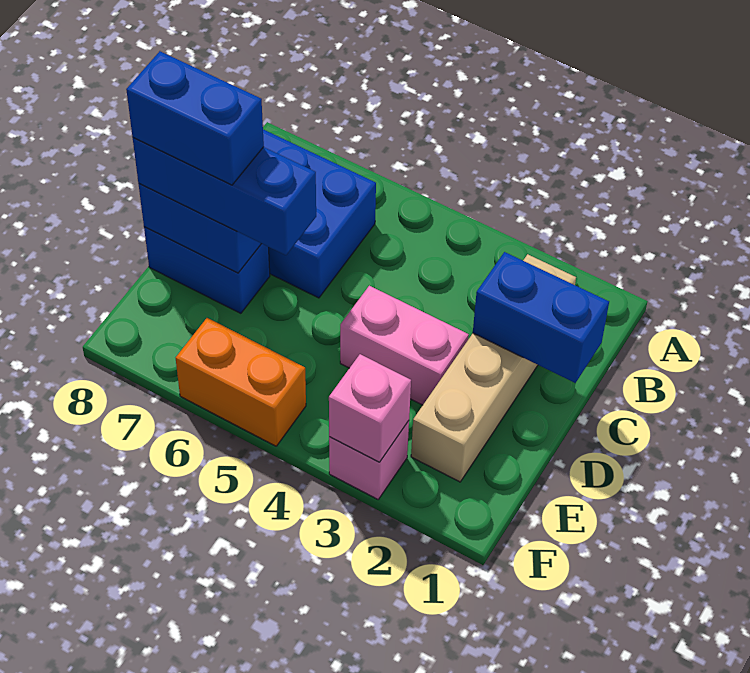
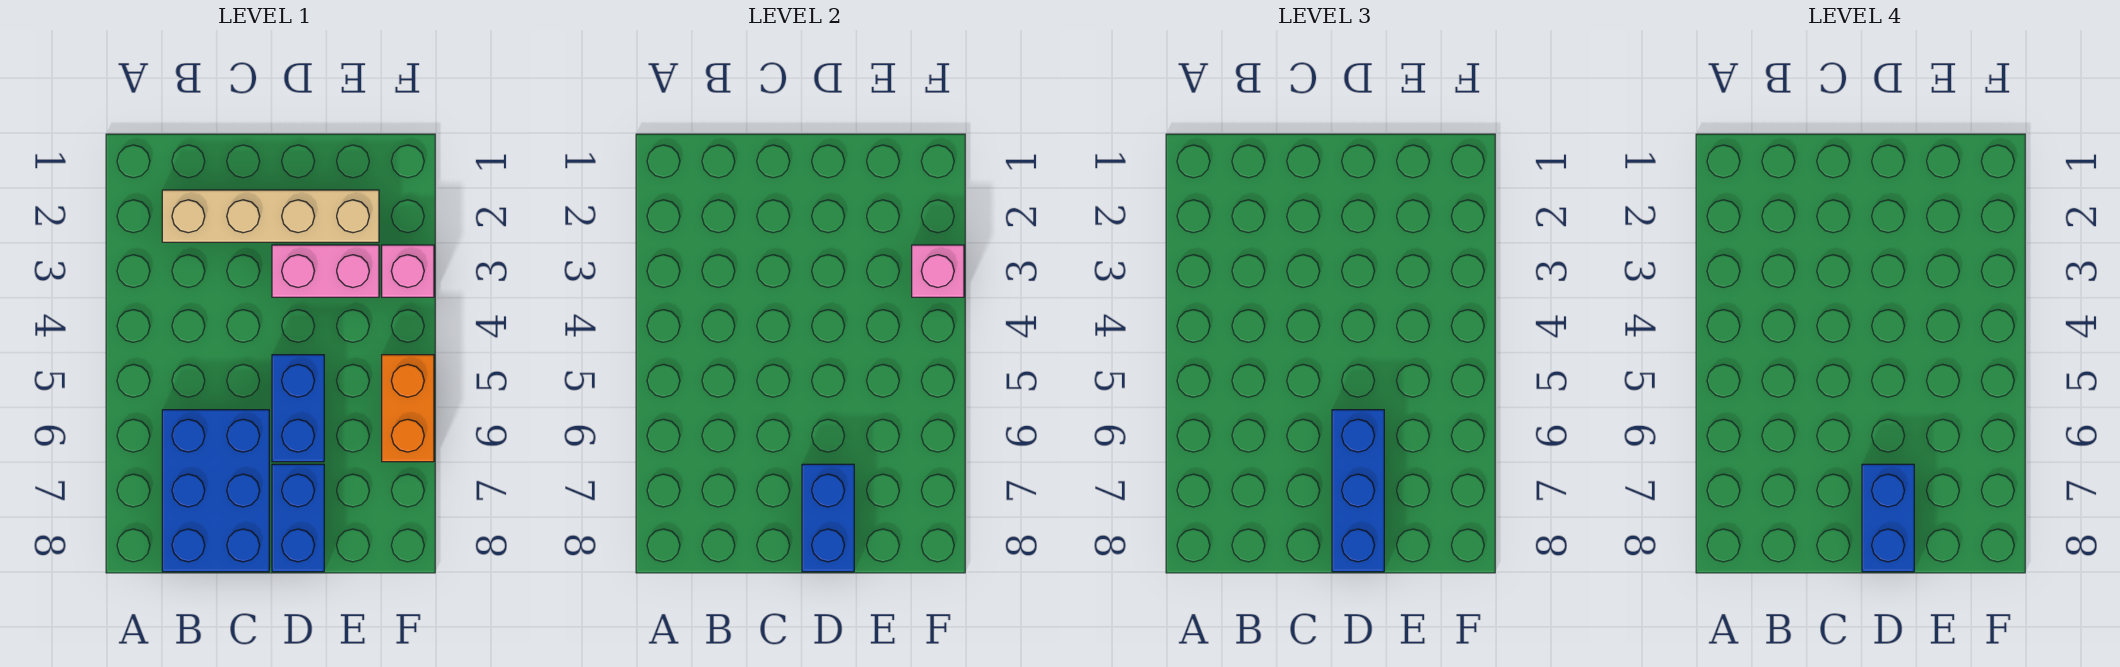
blue brick C1:C2 level 2 -> blue brick D5:D6 level 1
pink brick D3:D4 level 1 -> pink brick D3:E3 level 1

